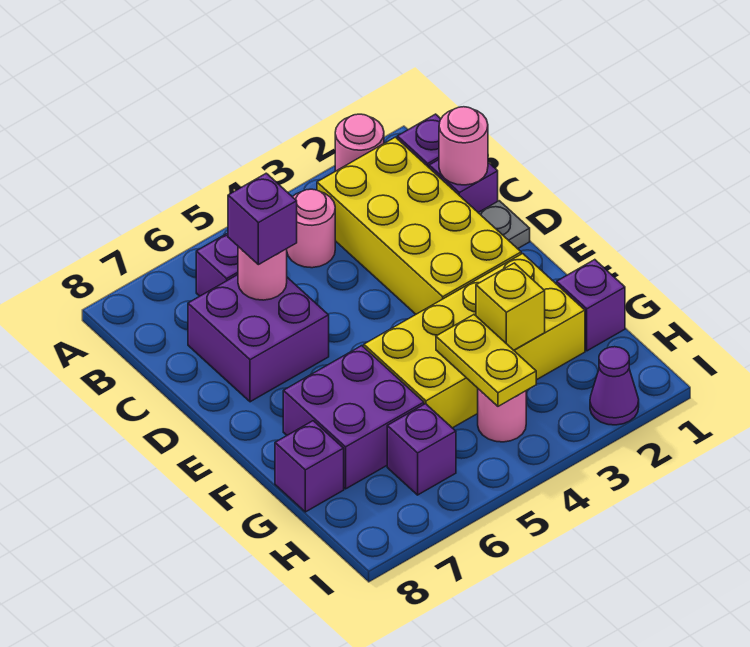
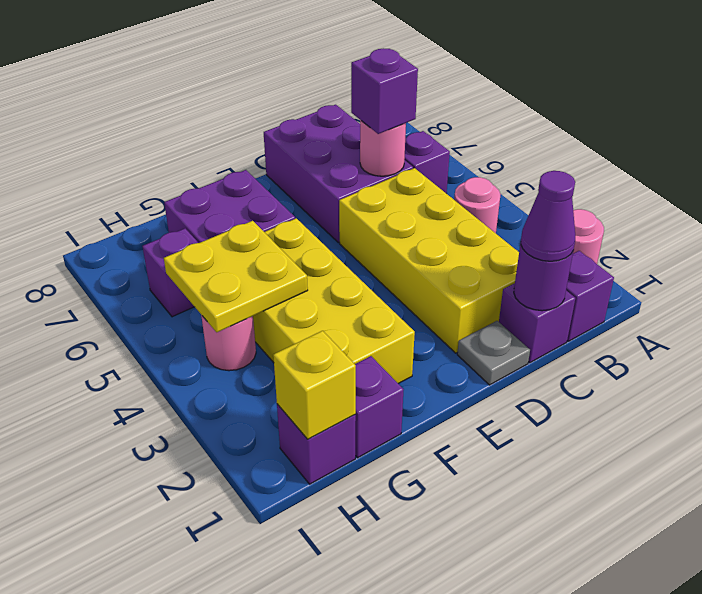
yellow brick B2:E3 level 1 -> yellow brick C2:D5 level 1
pink round brick C1 level 2 -> purple round brick C1 level 2
purple brick C6:D7 level 1 -> purple brick C6:D8 level 1
yellow brick G3 level 2 -> yellow brick H1 level 2
yellow plate G4:H4 level 2 -> yellow plate G4:H5 level 2
purple brick G8 level 1 -> purple brick H1 level 1
purple cone I2 level 1 -> purple cone C1 level 3

